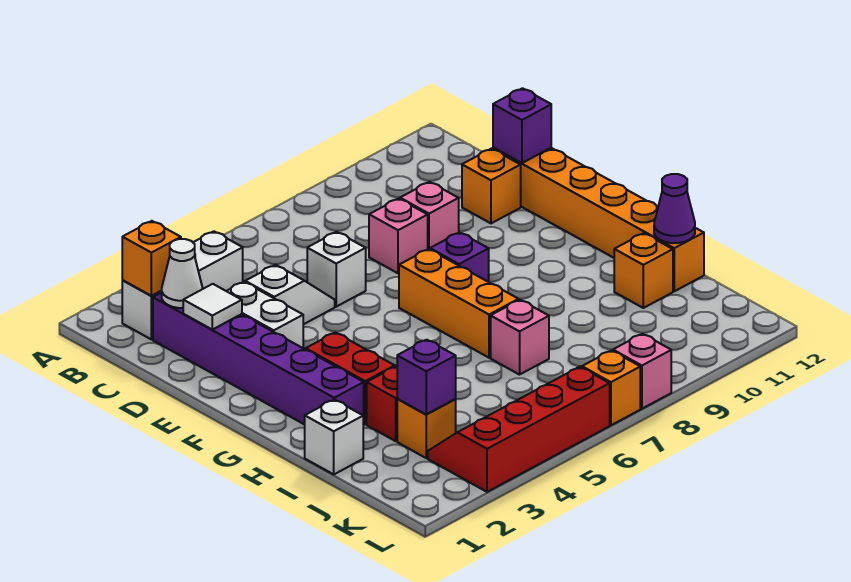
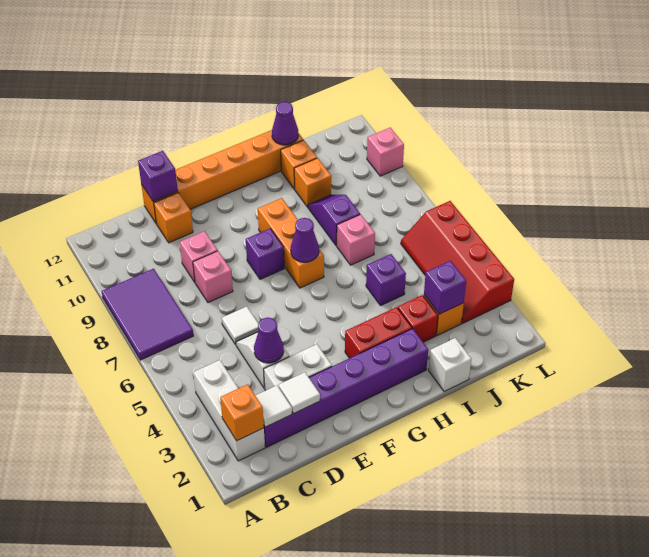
none -> purple tile A7:B9 level 1
white cone C2 level 2 -> white tile C2 level 2
none -> purple cone D4 level 2
white brick D6 level 1 -> white tile D6 level 1
orange brick F7:H7 level 1 -> orange brick G7:G9 level 1
none -> purple cone G7 level 2
none -> purple brick I5 level 1
none -> purple slope I8:I9 level 1 top 8
orange brick L7 level 1 -> orange brick I10 level 1
pink brick L8 level 1 -> pink brick L10 level 1

